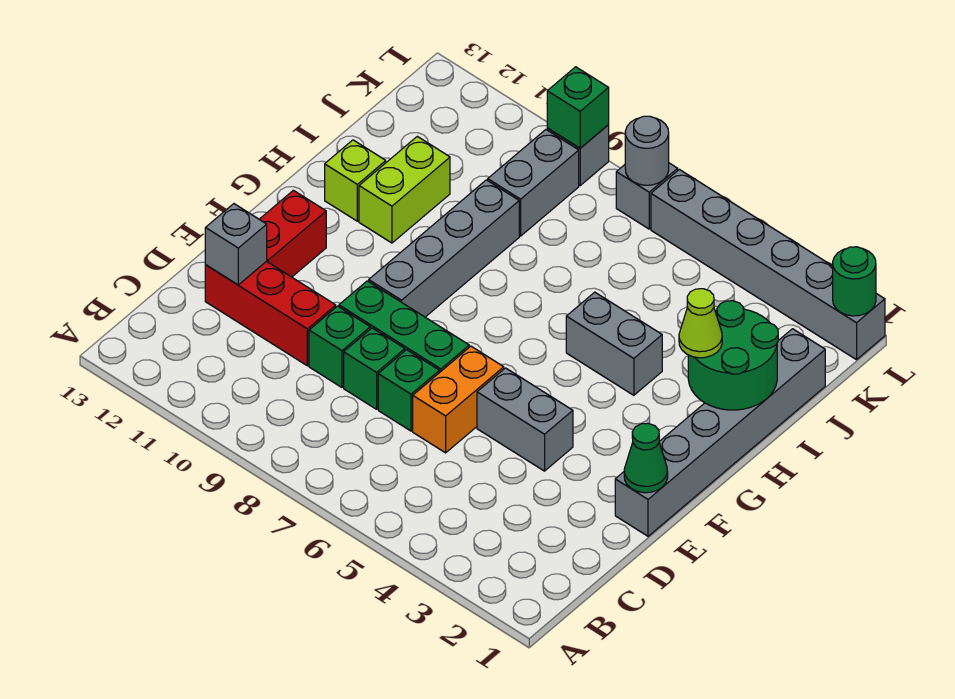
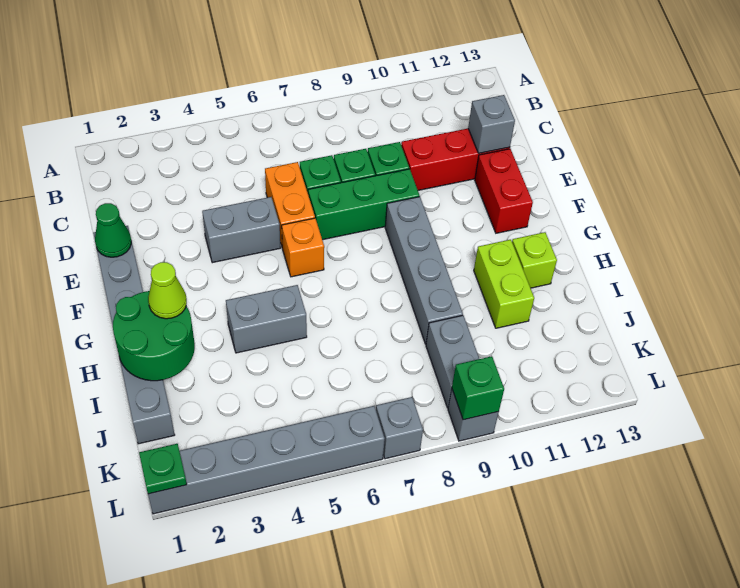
none -> orange brick F6 level 1
green round brick L1 level 2 -> green plate L1 level 2
grey round brick L7 level 2 -> none

